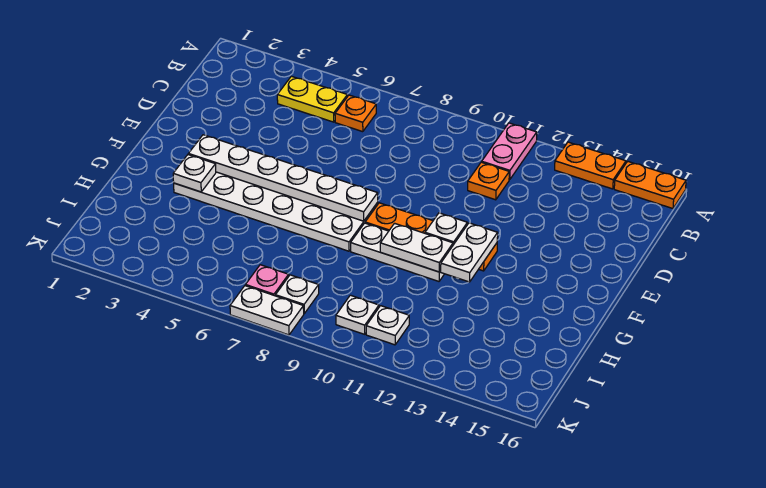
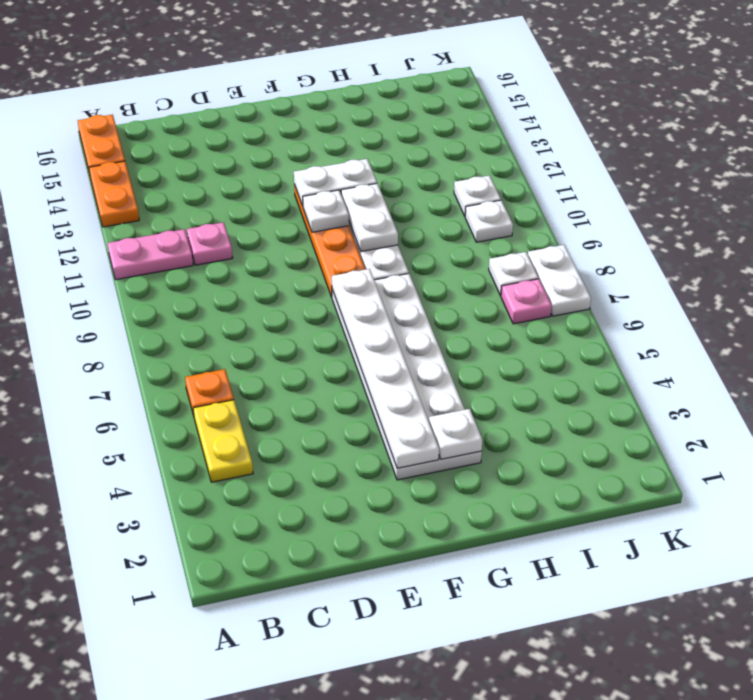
orange plate C11 level 1 -> pink plate C11 level 1

